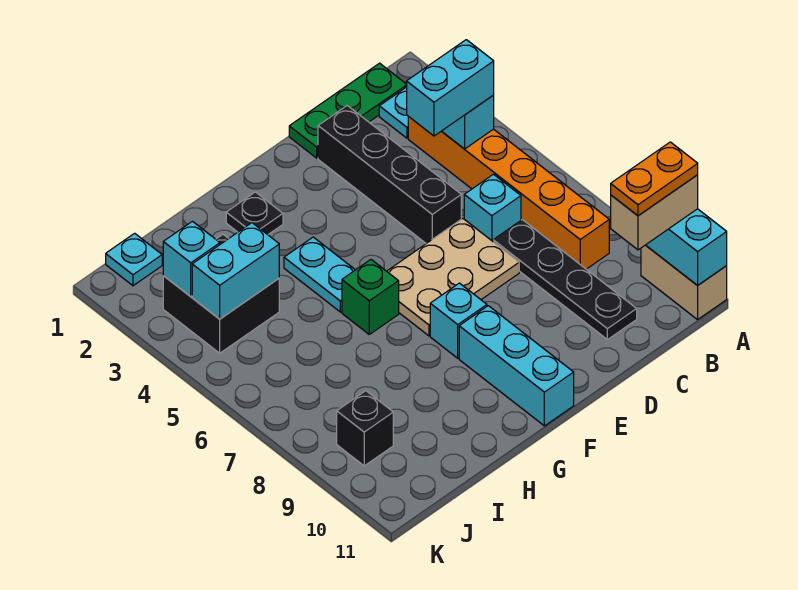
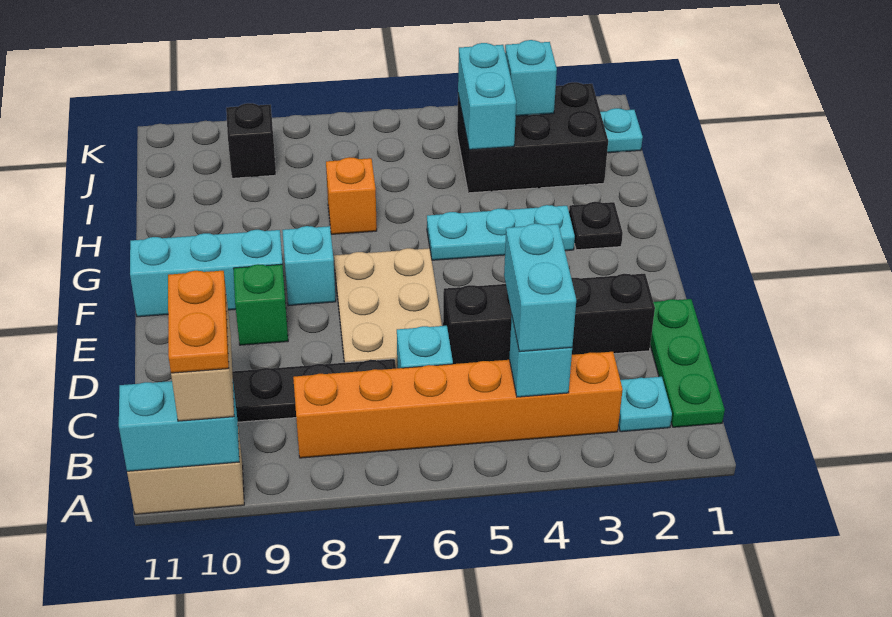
cyan plate G4:G5 level 1 -> cyan plate G3:G5 level 1
green brick G6 level 1 -> green brick E9 level 1
none -> orange brick H7 level 1
black brick I3:J4 level 1 -> black brick I2:J4 level 1

